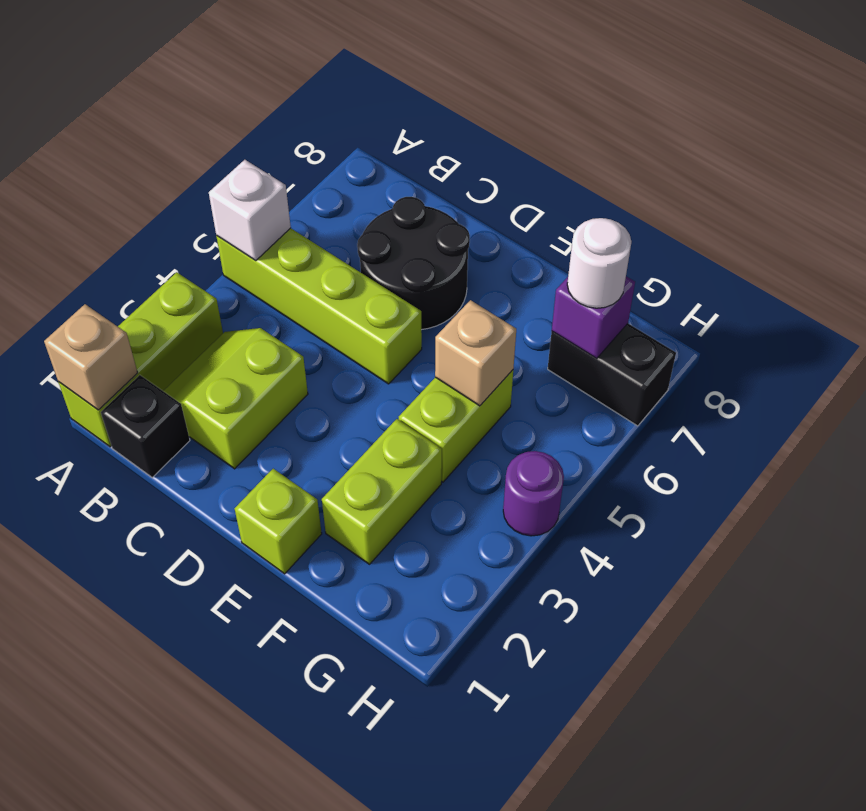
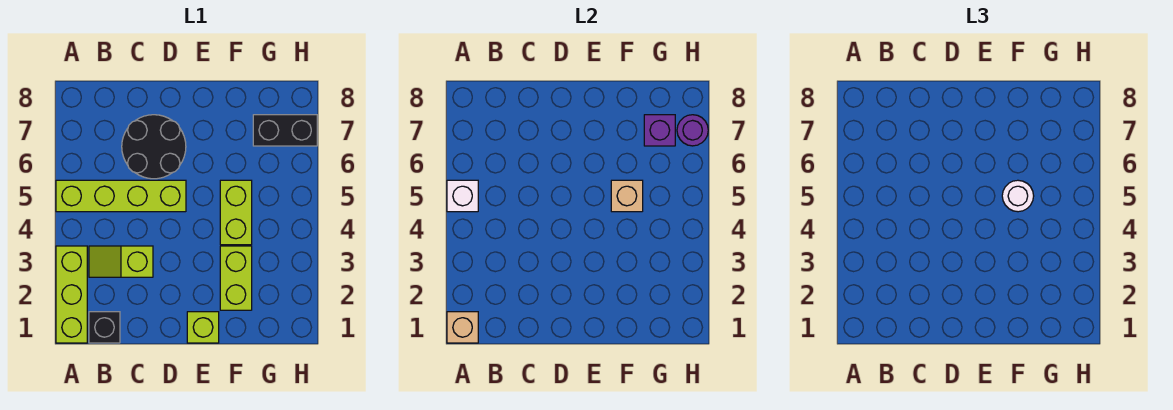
lime slope B2:C3 level 1 top C -> lime slope B3:C3 level 1 top C
white round brick G7 level 3 -> white round brick F5 level 3
purple round brick H4 level 1 -> purple round brick H7 level 2

